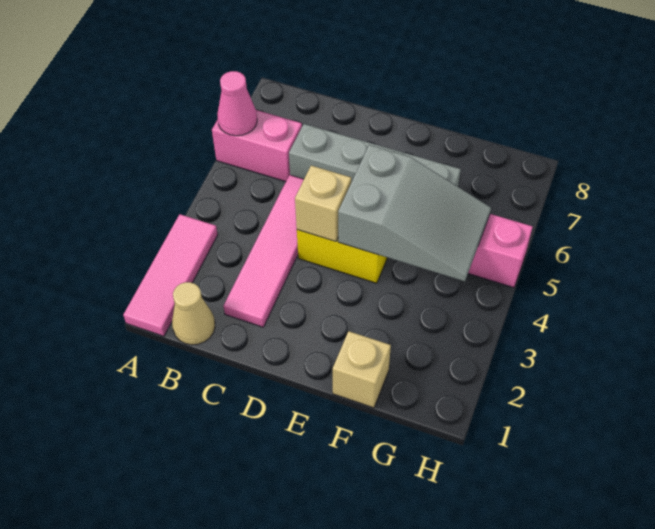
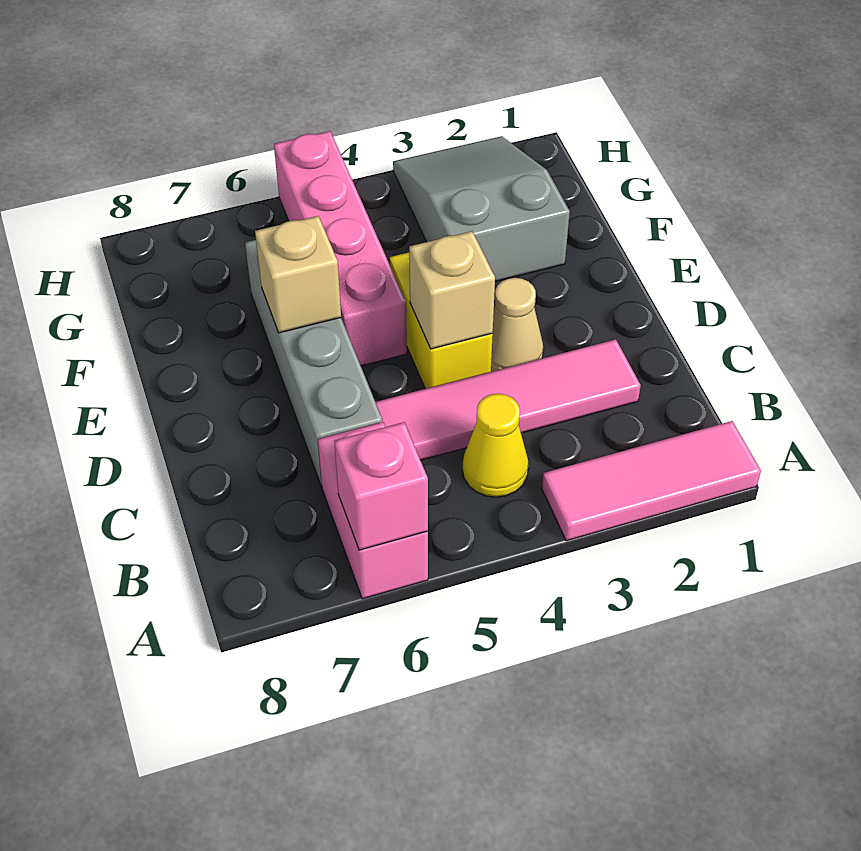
pink cone A6 level 2 -> pink brick A6 level 2
tan cone B1 level 1 -> tan cone D3 level 1
none -> yellow cone B4 level 1
grey slope E4:G5 level 2 top E -> grey slope F2:H3 level 1 top F
tan brick F1 level 1 -> tan brick E6 level 2

